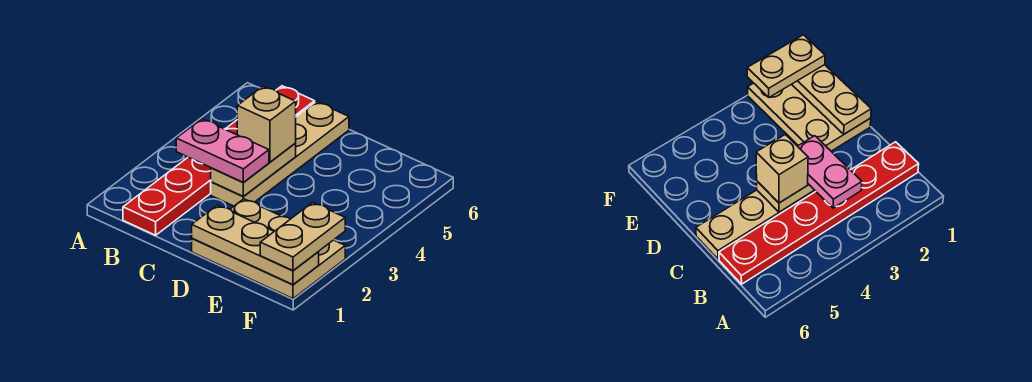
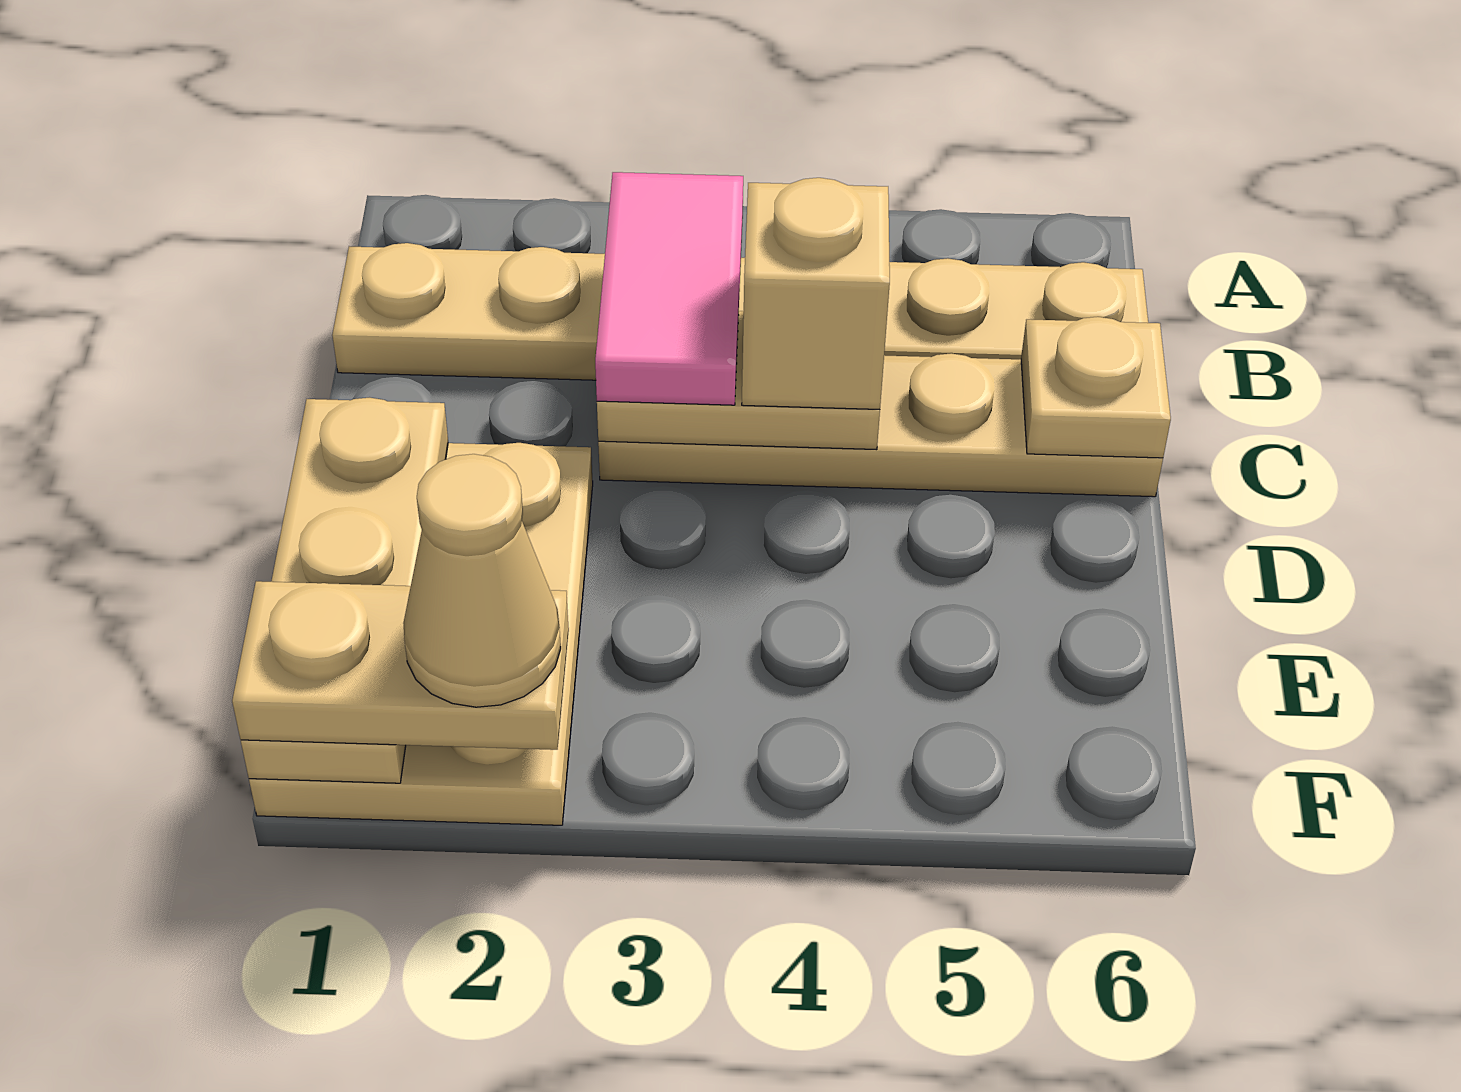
red plate B1:B6 level 1 -> tan plate B1:B6 level 1
pink plate B3:C3 level 3 -> pink tile B3:C3 level 3
none -> tan plate C6 level 2
none -> tan cone F2 level 4

